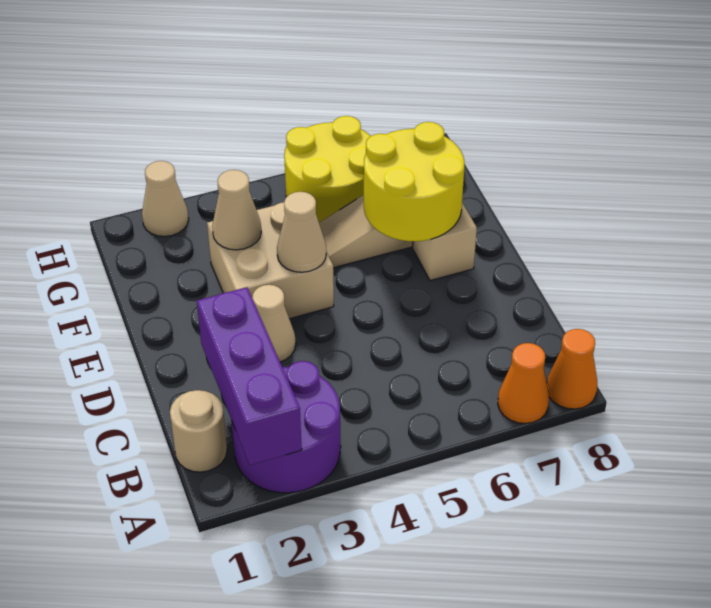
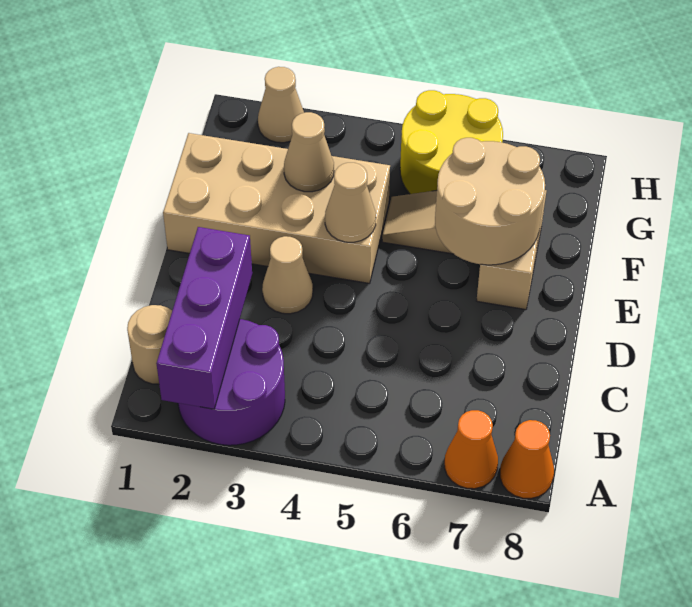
tan brick E3:F4 level 1 -> tan brick E1:F4 level 1
yellow round brick E6:F7 level 2 -> tan round brick E6:F7 level 2

